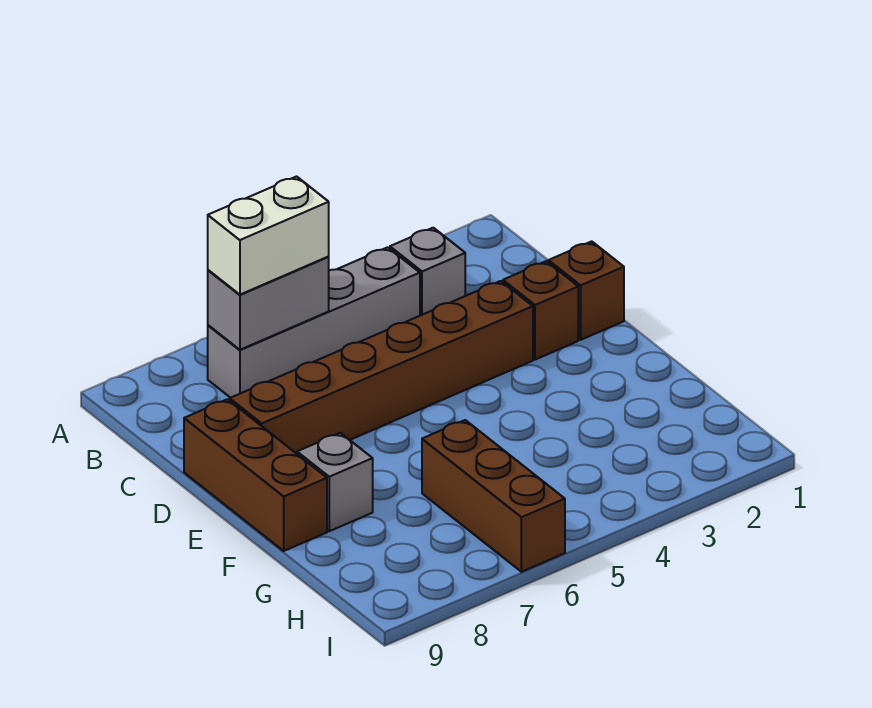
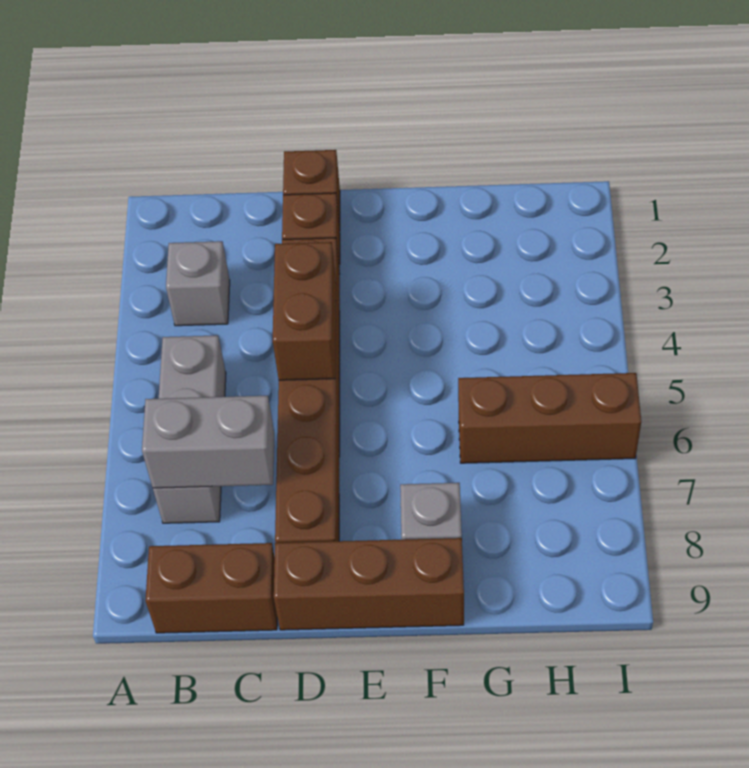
grey brick B4:B7 level 1 -> grey brick B5:B7 level 1
grey brick B6:B7 level 2 -> grey brick B7:C7 level 2
white brick B6:B7 level 3 -> none
none -> brown brick B9:C9 level 1
none -> brown brick D4:D5 level 2

